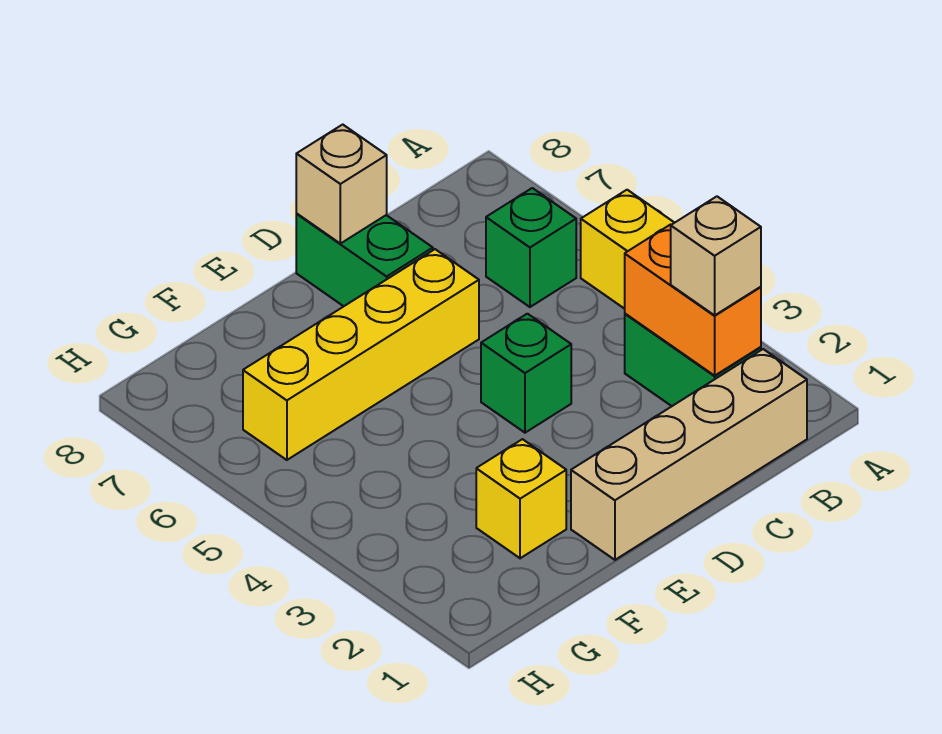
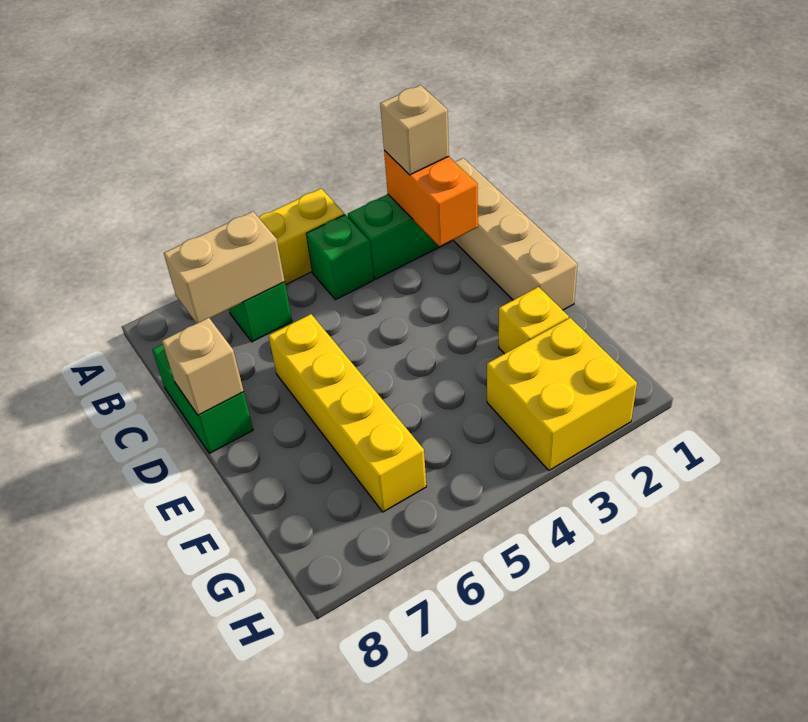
orange brick B2:B3 level 2 -> orange brick B2:C2 level 2
none -> tan brick B6:B7 level 2
green brick D4 level 1 -> green brick B4 level 1
green brick D7:D8 level 1 -> green brick C8:D8 level 1
none -> yellow brick G2:H3 level 1

